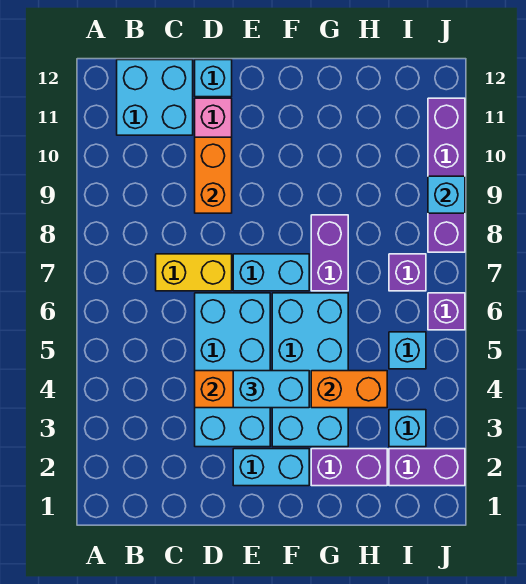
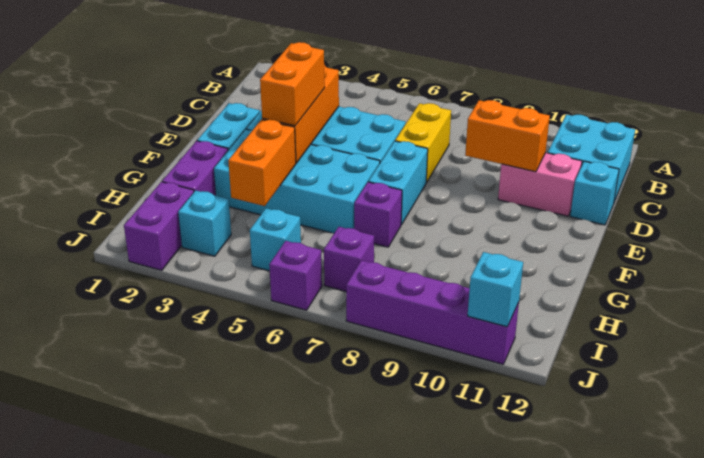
cyan brick E4:F4 level 3 -> orange brick E4:F4 level 3
purple brick G7:G8 level 1 -> purple brick G7 level 1
cyan brick J9 level 2 -> cyan brick J11 level 2

